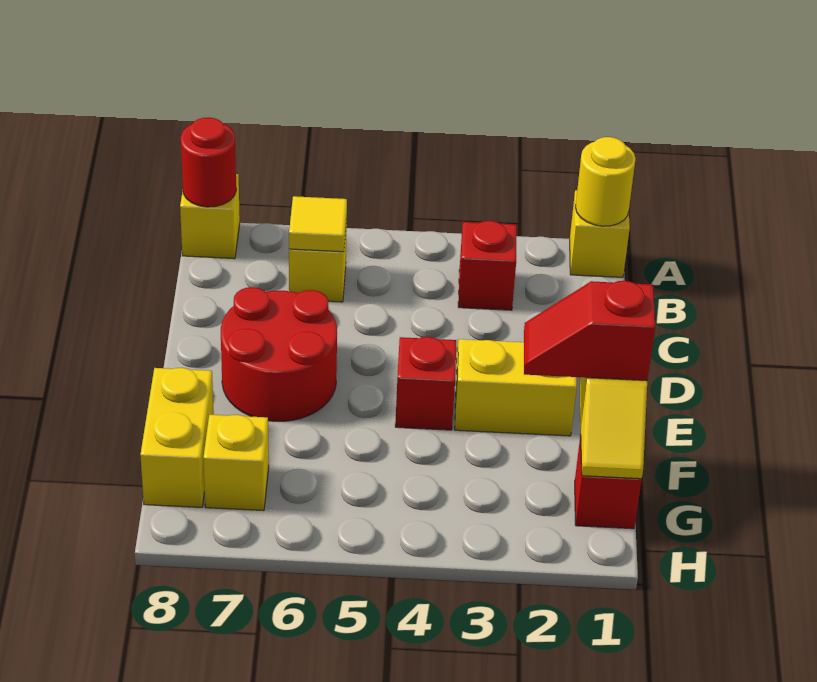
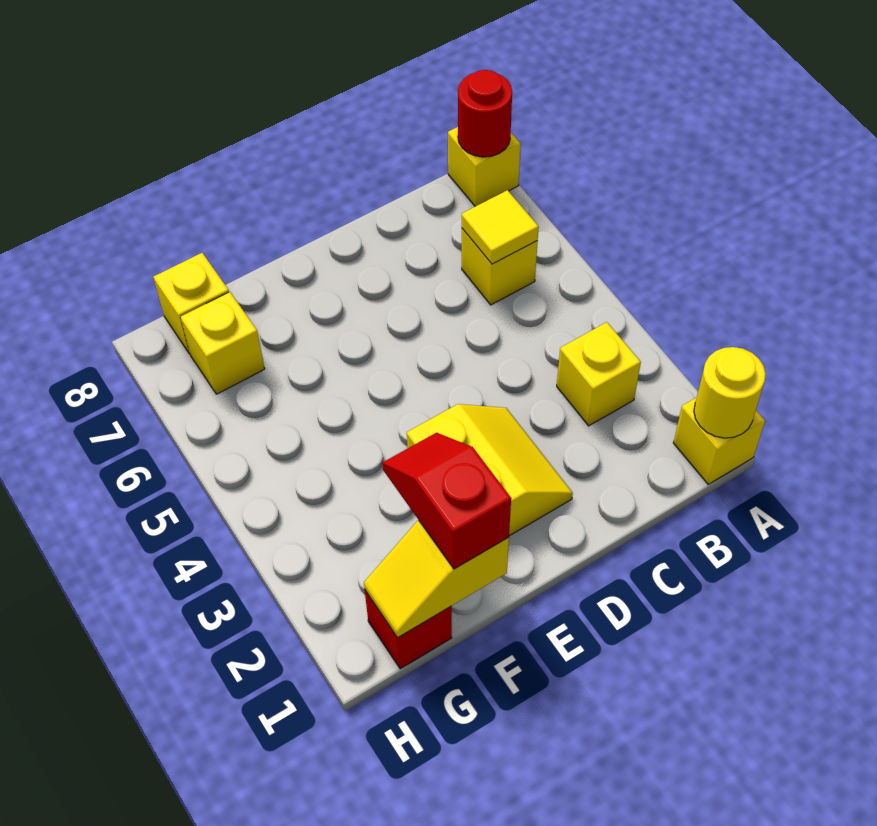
red brick B3 level 1 -> yellow brick B3 level 1
red round brick D6:E7 level 1 -> none
red brick E4 level 1 -> none
yellow brick F8:G8 level 1 -> yellow brick G8 level 1

